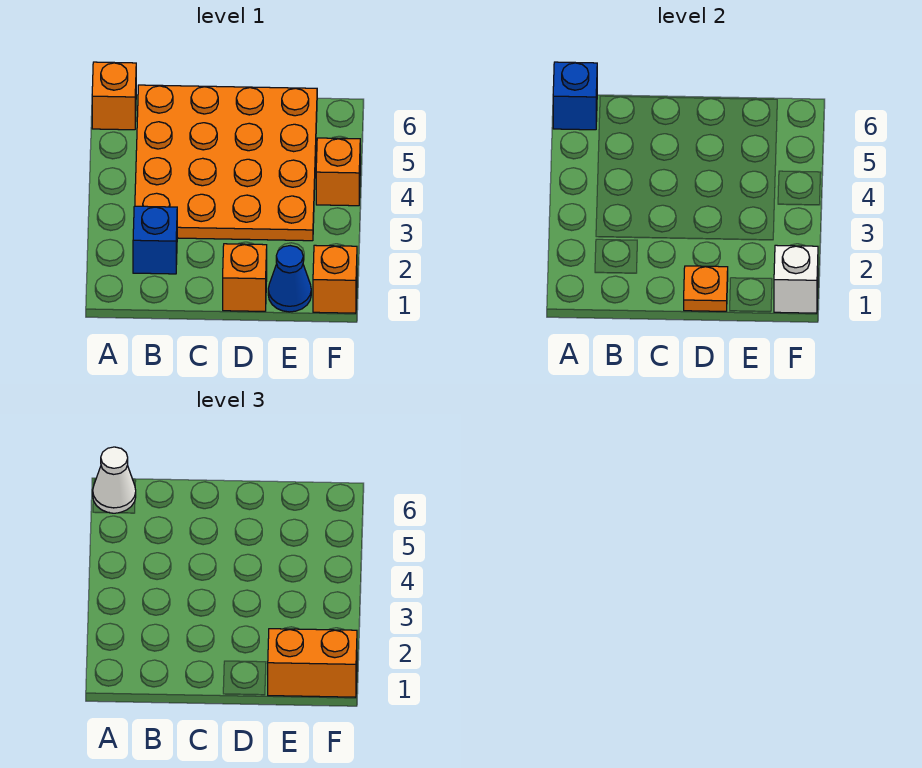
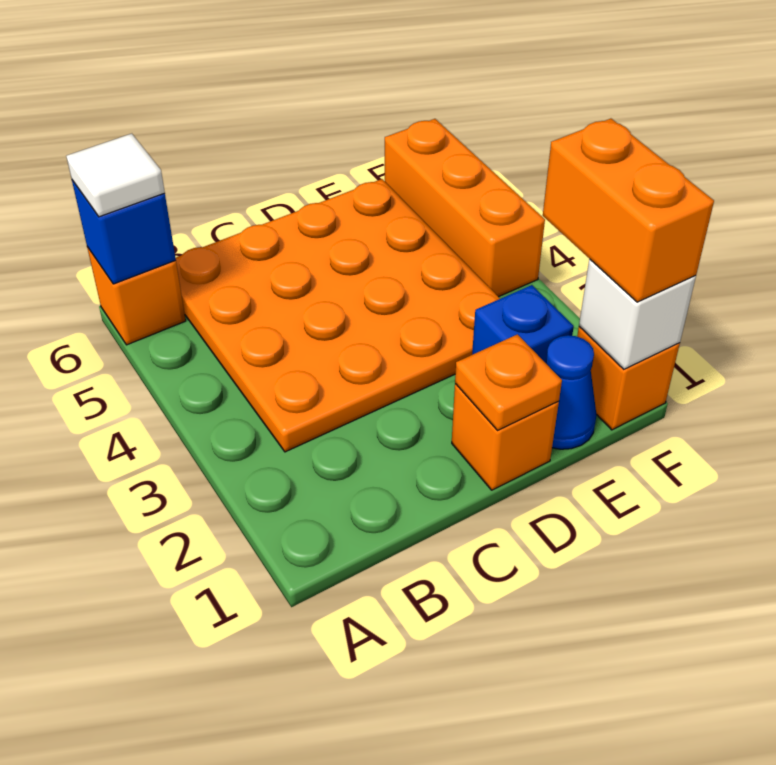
white cone A6 level 3 -> white tile A6 level 3
blue brick B2 level 1 -> blue brick E2 level 1
orange brick E1:F1 level 3 -> orange brick F1:F2 level 3
orange brick F4 level 1 -> orange brick F4:F6 level 1

